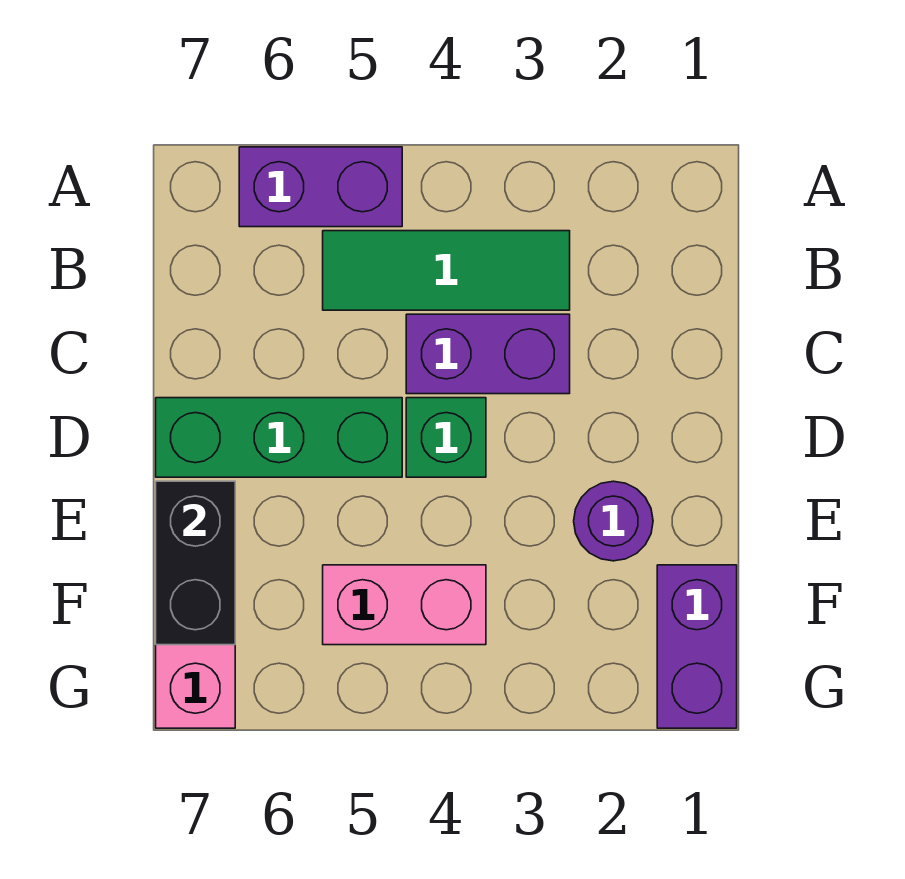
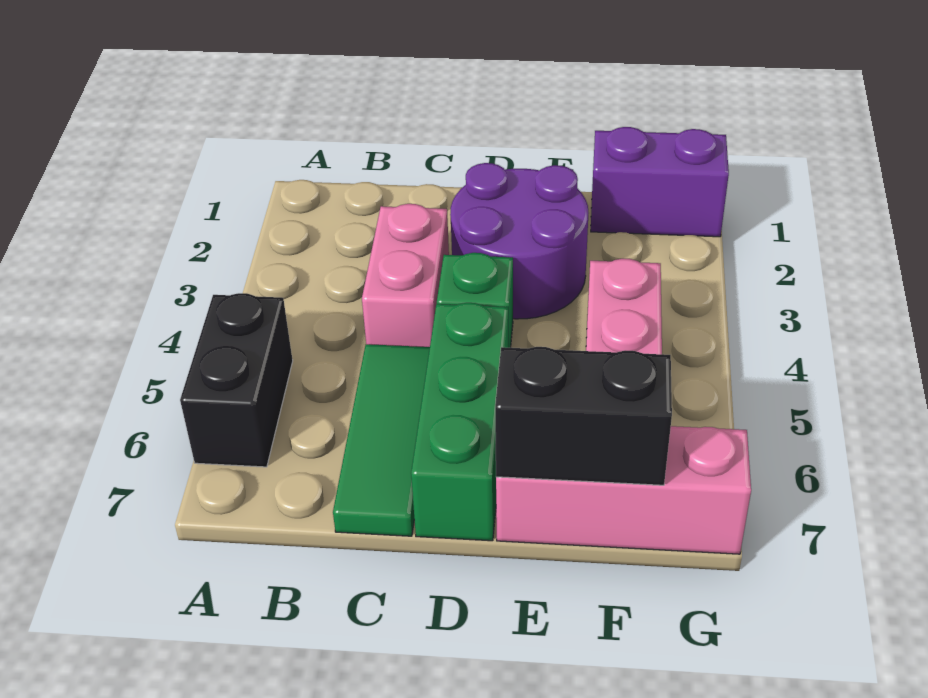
purple brick A5:A6 level 1 -> black brick A5:A6 level 1
green tile B3:B5 level 1 -> green tile C5:C7 level 1
purple brick C3:C4 level 1 -> pink brick C3:C4 level 1
purple round brick E2 level 1 -> purple round brick D2:E3 level 1

